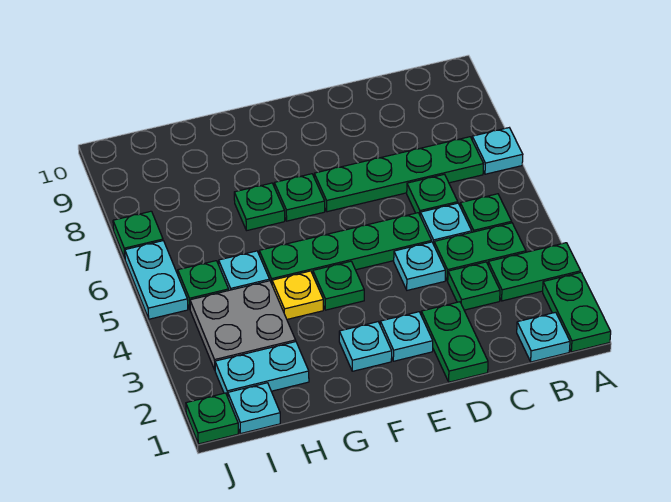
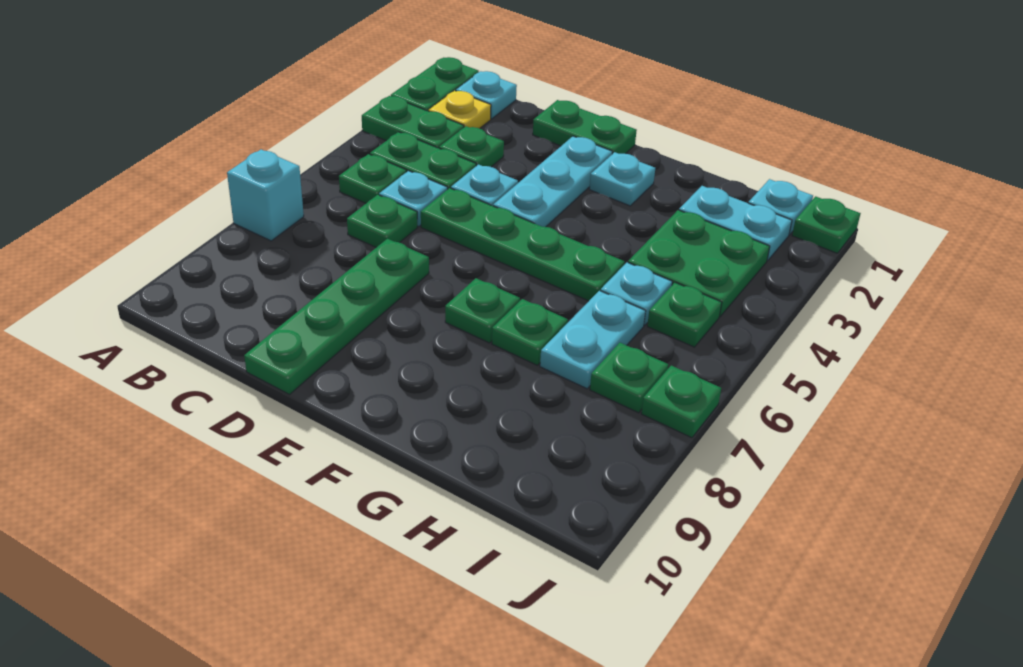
cyan plate A7 level 1 -> cyan brick A7 level 1
green plate B7:E7 level 1 -> green plate D7:D10 level 1
green plate D1:D2 level 1 -> green plate D1:E1 level 1
cyan plate E2 level 1 -> cyan plate E2:E4 level 1
green plate F4 level 1 -> green plate I7 level 1
yellow plate G4 level 1 -> yellow plate B2 level 1
grey plate H3:I4 level 1 -> green plate H3:I4 level 1
cyan plate J5:J6 level 1 -> cyan plate H6:H7 level 1

